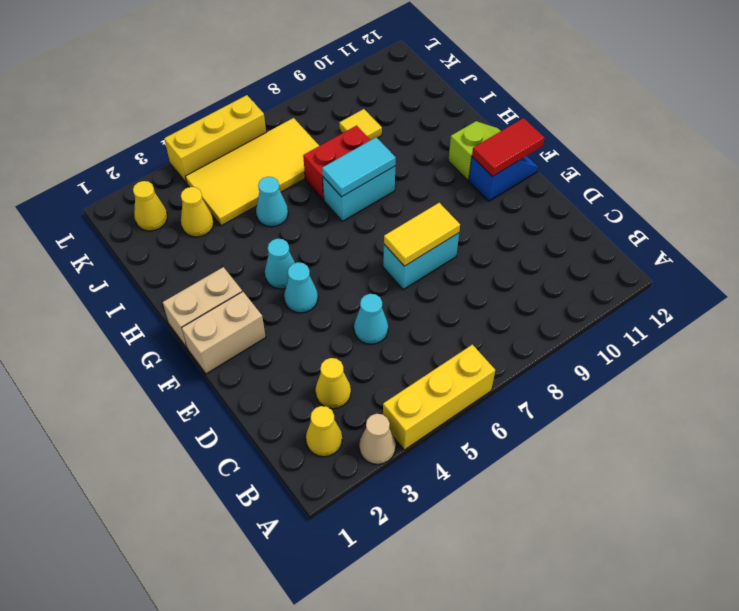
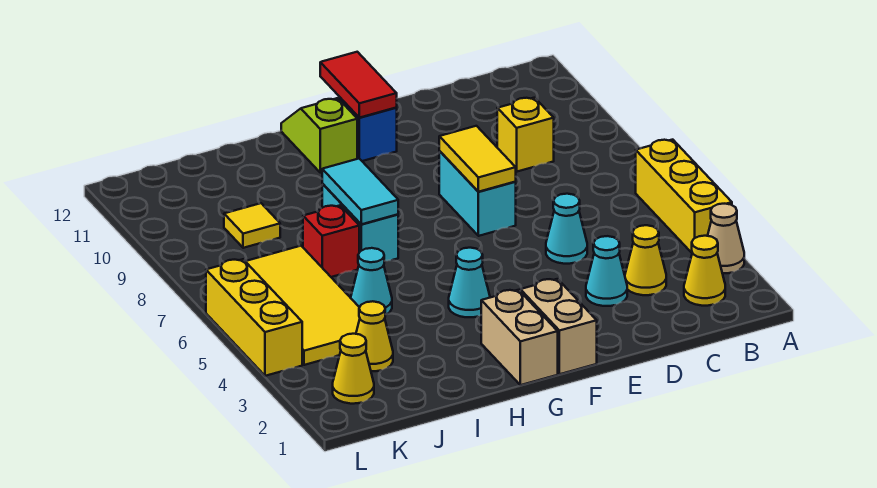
none -> yellow brick C9 level 1
cyan cone F4 level 1 -> cyan cone D3 level 1
red brick I7:I8 level 1 -> red brick I7 level 1

